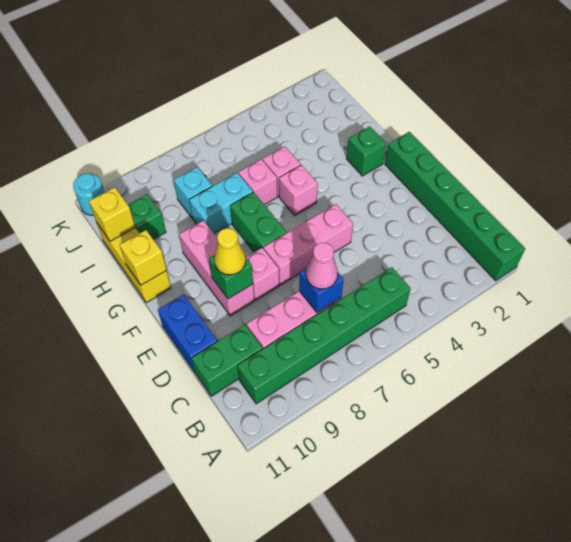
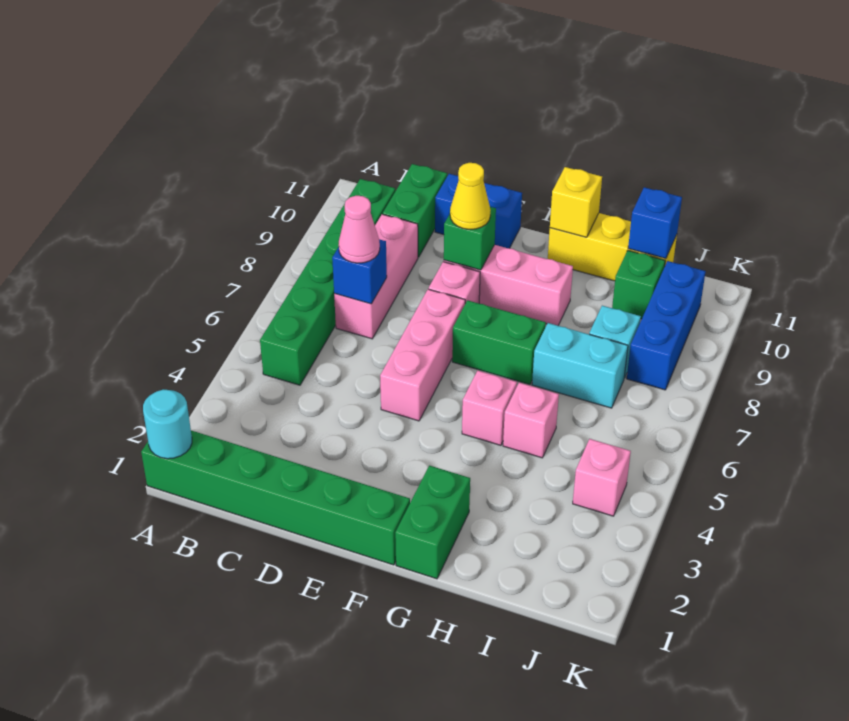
green brick G2 level 1 -> green brick G1:G2 level 1
pink brick H6 level 1 -> pink brick J4 level 1
cyan brick H7:H8 level 1 -> cyan brick H7:I7 level 1
yellow brick I11 level 2 -> blue brick I11 level 2
none -> blue brick J8:J10 level 1
cyan round brick K11 level 1 -> cyan round brick A1 level 2

